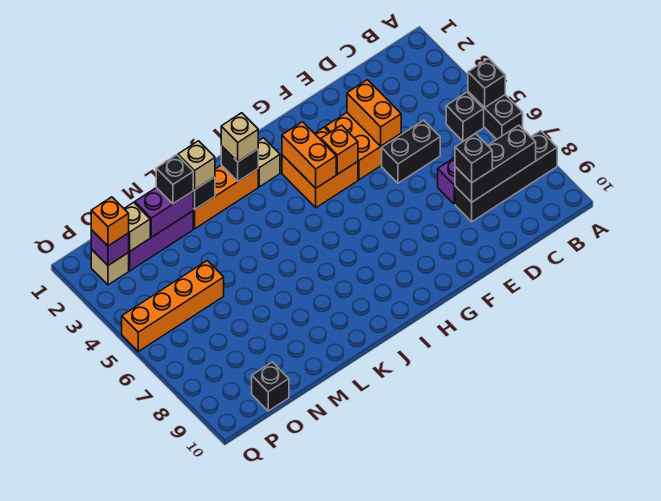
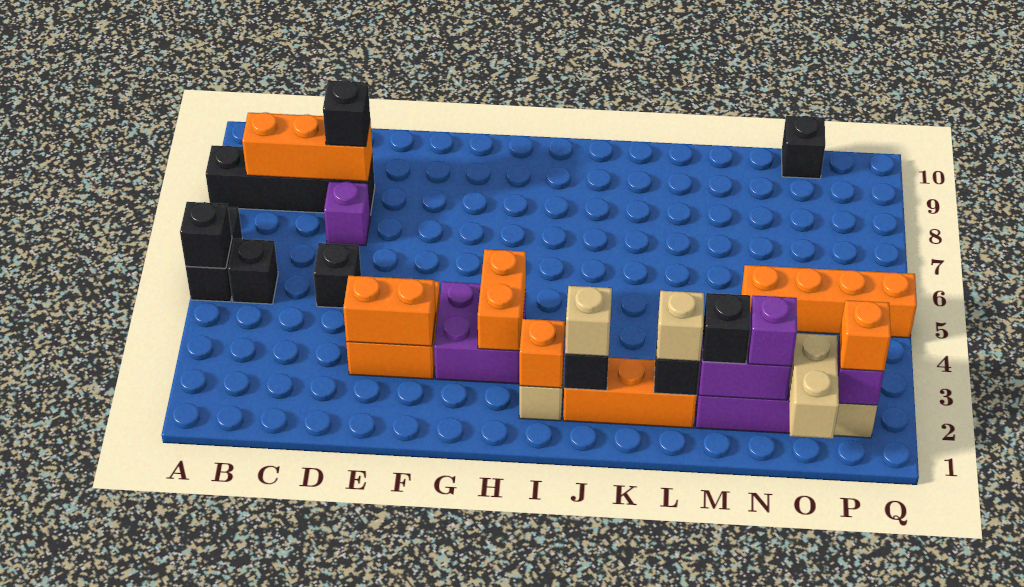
black brick B8:D8 level 2 -> orange brick B8:D8 level 2
black brick D5:E5 level 1 -> black brick D5 level 1
orange brick E3:E4 level 2 -> orange brick E3:F3 level 2
orange brick G3:H4 level 1 -> purple brick G3:H4 level 1
orange brick G4 level 2 -> orange brick I2 level 2
none -> purple brick N2 level 3
tan brick O2 level 2 -> tan brick O1:O2 level 2

